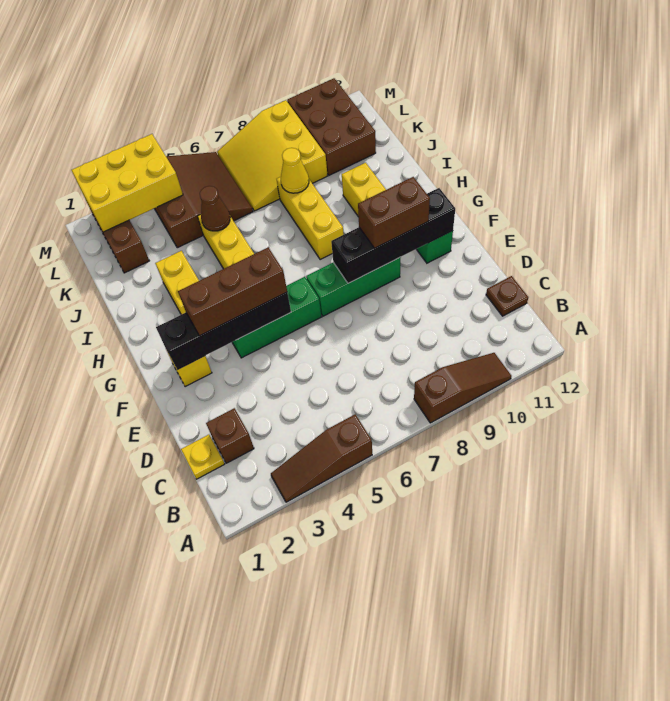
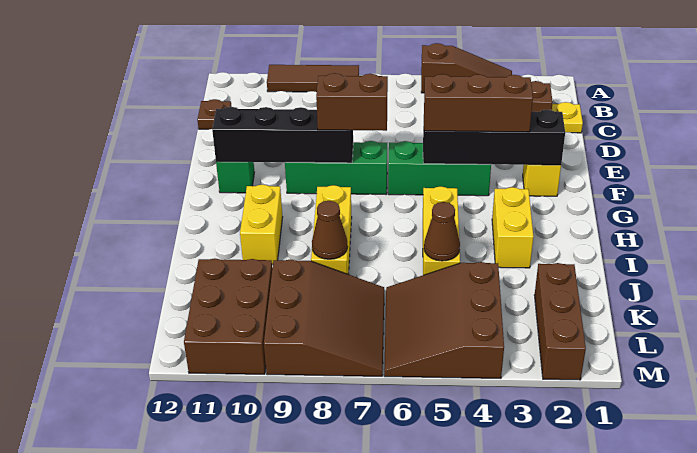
brown slope A8:A10 level 1 top 8 -> brown tile A8:A10 level 1
brown brick F9:F10 level 3 -> brown brick F7:F8 level 3
yellow cone J8 level 2 -> brown cone J8 level 2
yellow slope K7:M9 level 1 top 9 -> brown slope K7:M9 level 1 top 9
yellow brick L2:M4 level 2 -> none

